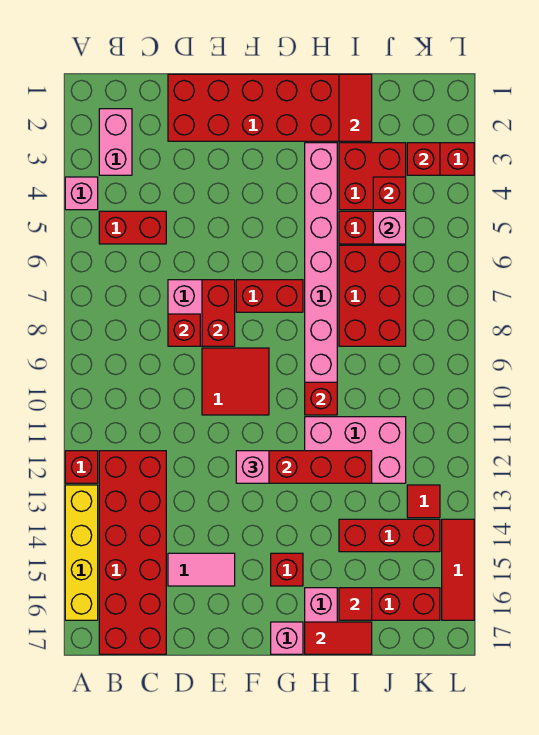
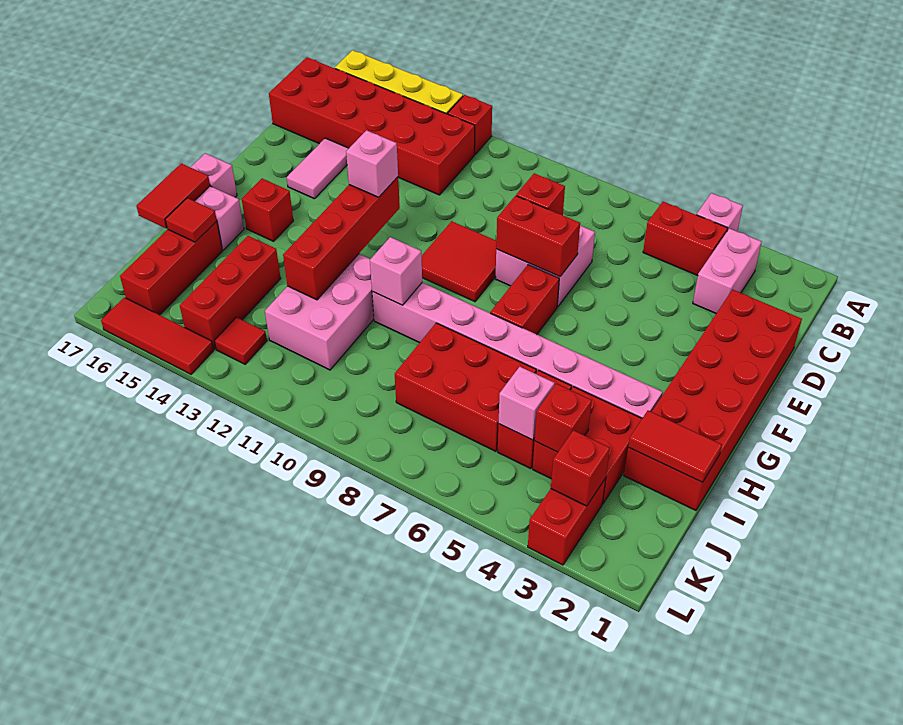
pink brick B2:B3 level 1 -> pink brick B3:C3 level 1
red brick B5:C5 level 1 -> red brick B4:B5 level 1
red brick H10 level 2 -> pink brick H10 level 2

